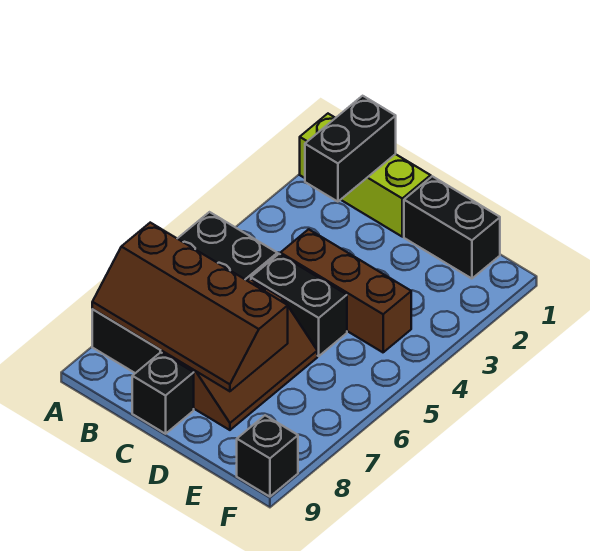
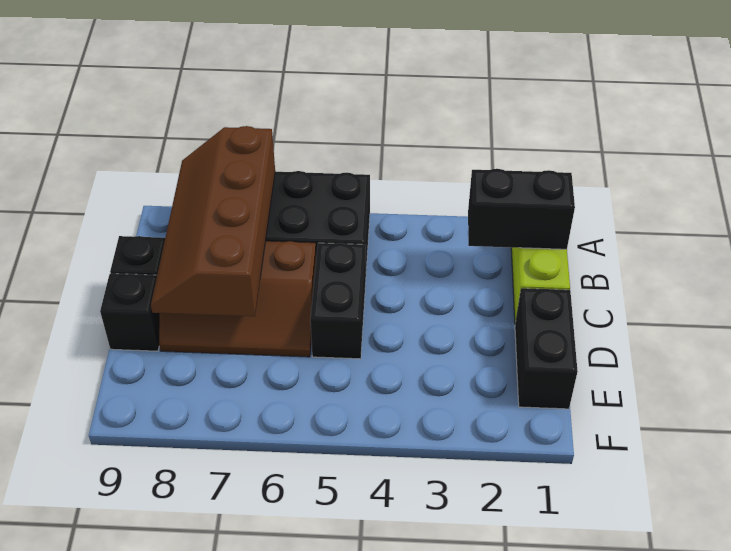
brown brick C4:E4 level 1 -> none
black brick F9 level 1 -> black brick D9 level 1

